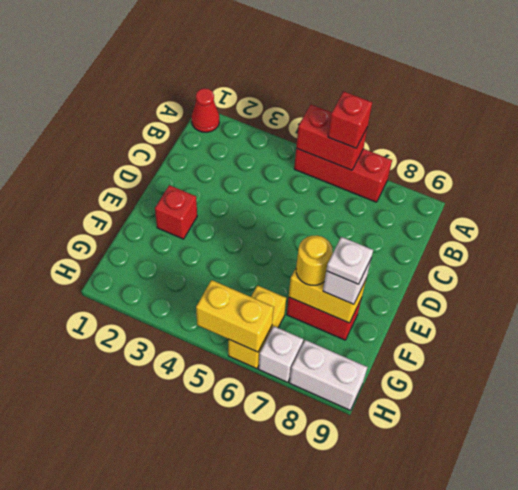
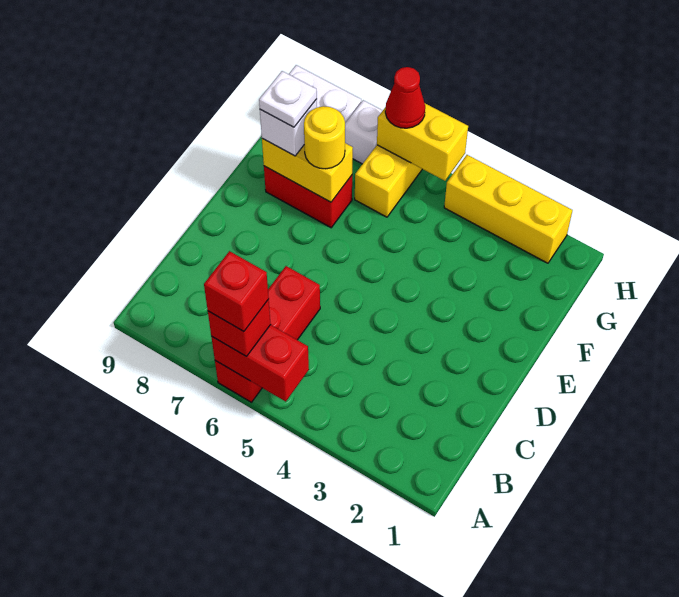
red cone A1 level 1 -> red cone H6 level 3
red brick A5:A7 level 1 -> red brick A6:C6 level 1
red brick E2 level 1 -> red brick A6 level 4
none -> yellow brick H2:H4 level 1

